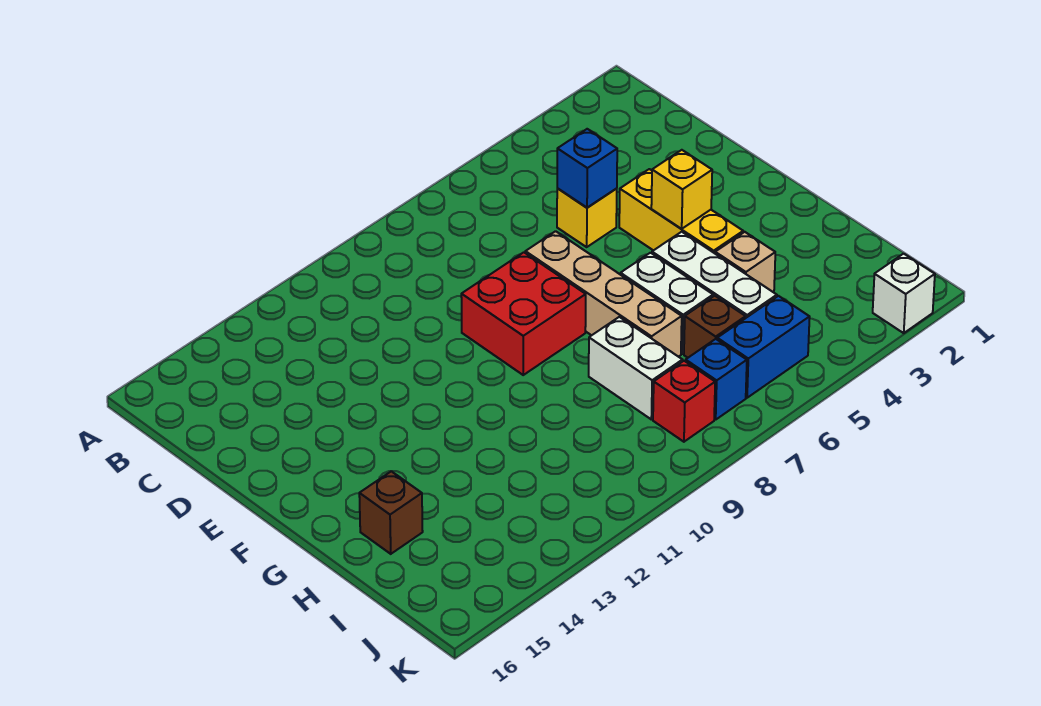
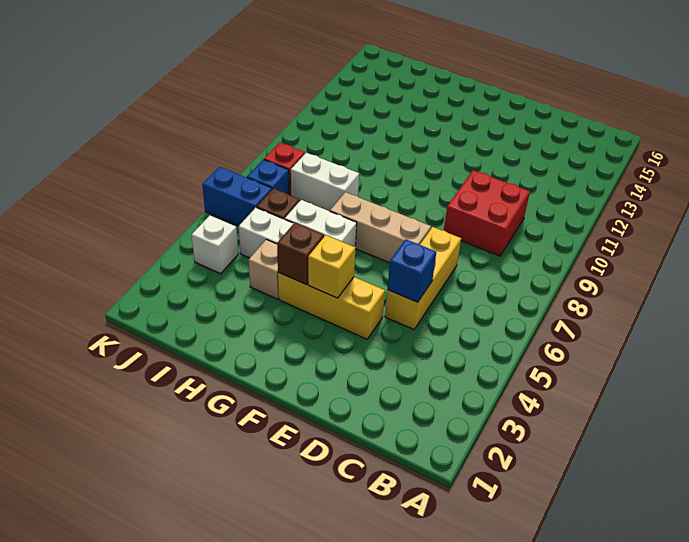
yellow brick D5 level 1 -> yellow brick D5:D7 level 1
tan brick E7:H7 level 1 -> tan brick E7:G7 level 1
red brick E8:F9 level 1 -> red brick C9:D10 level 1
brown brick H15 level 1 -> brown brick G4 level 2
blue brick J5:J6 level 1 -> blue brick J6:K6 level 1
white brick K2 level 1 -> white brick J4 level 1

